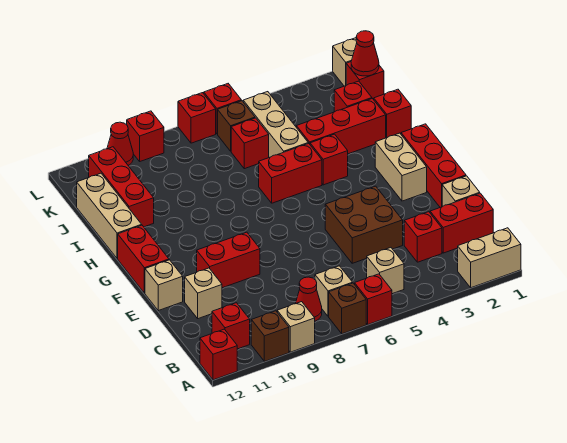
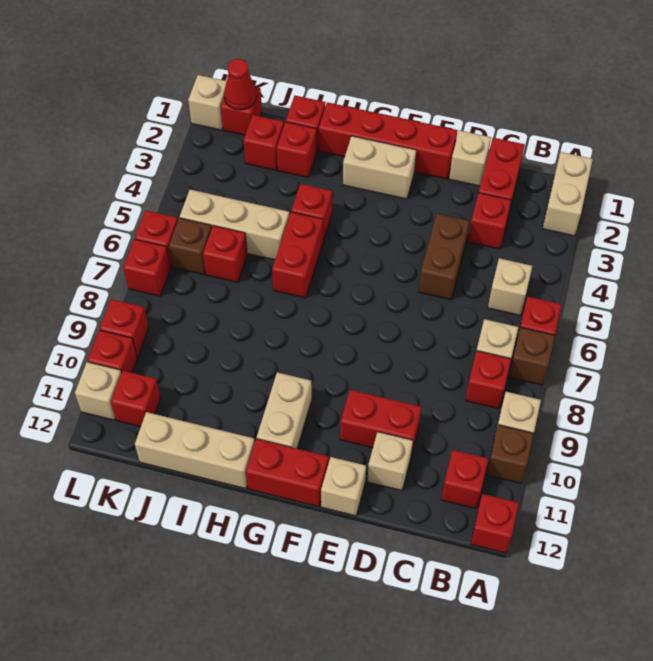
red cone B8 level 1 -> red brick B8 level 1
brown brick D4:E5 level 1 -> brown brick D4:D5 level 1
red brick E1:G1 level 1 -> red brick E1:H1 level 1
red brick E9:E10 level 1 -> red brick D10:E10 level 1
none -> tan brick G10:G11 level 1
red brick I2:I4 level 1 -> red brick I2 level 1
red brick I11:K11 level 1 -> red brick K11 level 1
red cone L10 level 1 -> red brick L10 level 1
none -> tan brick L11 level 1

